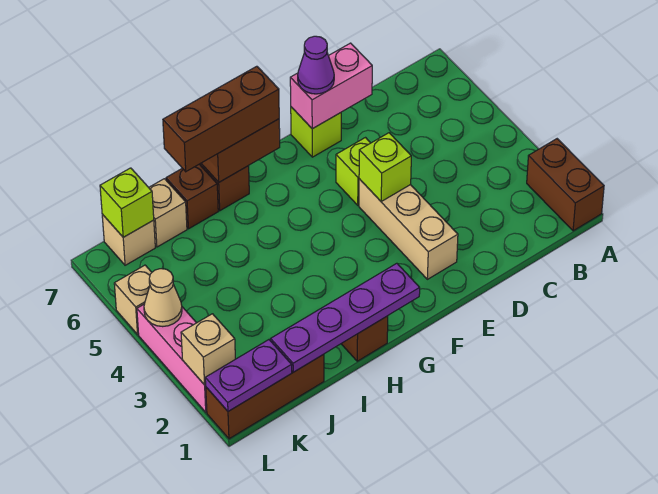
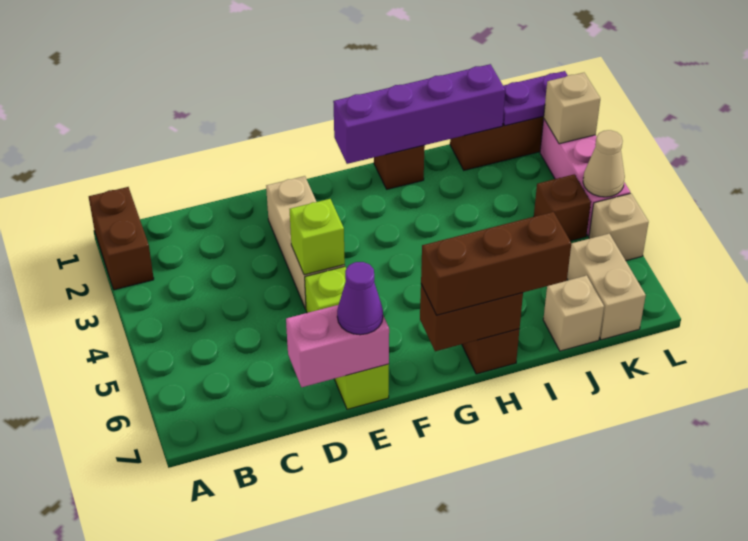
purple plate G1:J1 level 2 -> purple brick G1:J1 level 2
brown brick I7 level 1 -> brown brick K4 level 1
tan brick K7 level 1 -> tan brick K6:K7 level 1
lime brick K7 level 2 -> none

